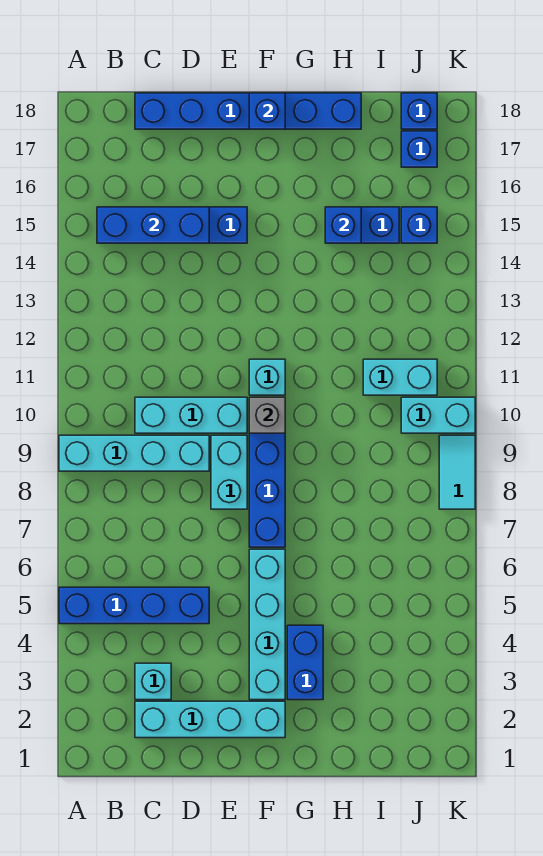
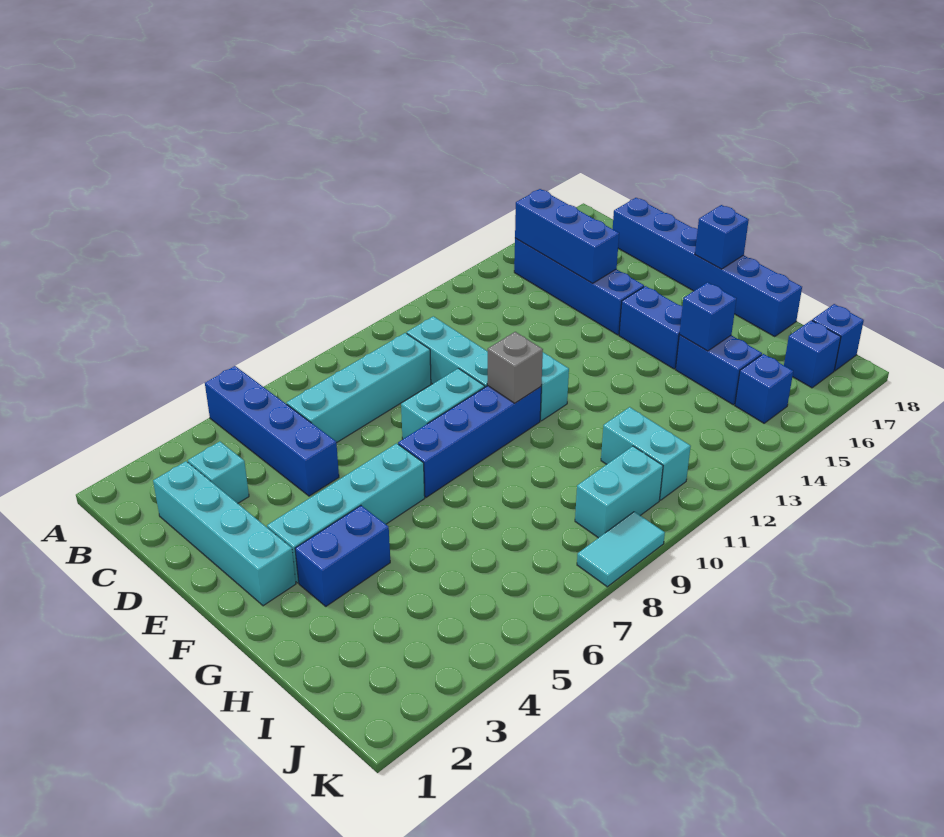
cyan brick A9:D9 level 1 -> cyan brick C6:C9 level 1
none -> blue brick F15:G15 level 1
cyan brick J10:K10 level 1 -> cyan brick J9:J10 level 1

